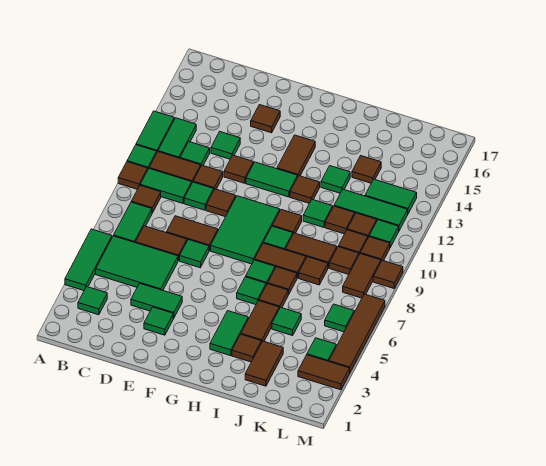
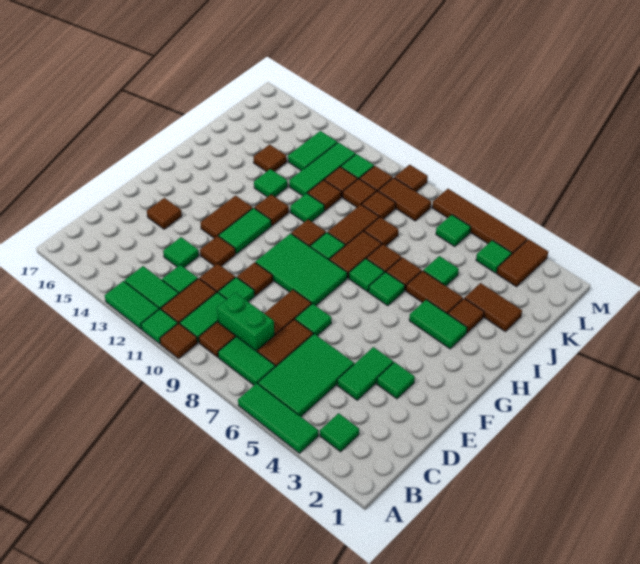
none -> green brick C8:C9 level 1
brown tile G13:G14 level 1 -> brown tile F13:G13 level 1

